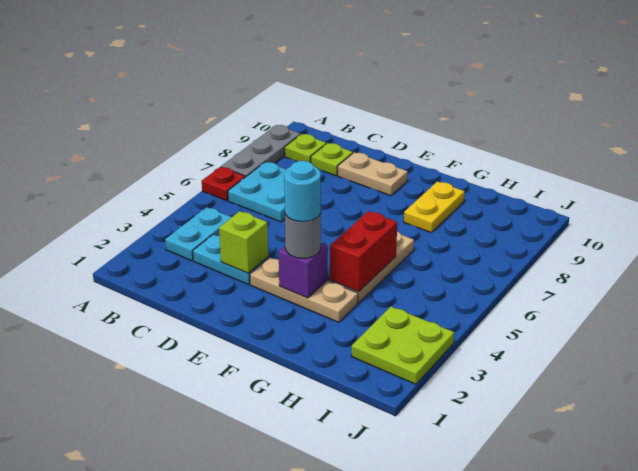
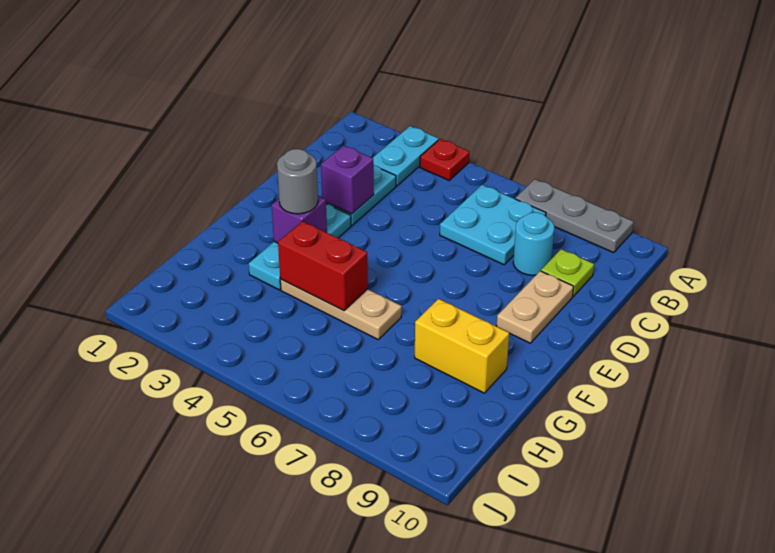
red plate A6 level 1 -> red plate A4 level 1
cyan plate B3:B4 level 1 -> cyan plate A3:B3 level 1
lime plate B9 level 1 -> none
lime brick D3 level 2 -> purple brick D3 level 2
tan plate E3:G3 level 1 -> cyan plate E3:G3 level 1
cyan round brick F3 level 4 -> cyan round brick C8 level 1
yellow plate G8:G9 level 1 -> yellow brick G8:G9 level 1
lime plate I2:J3 level 1 -> none

